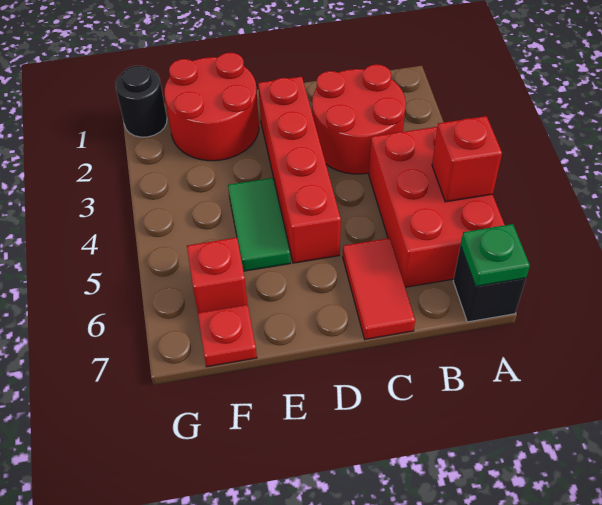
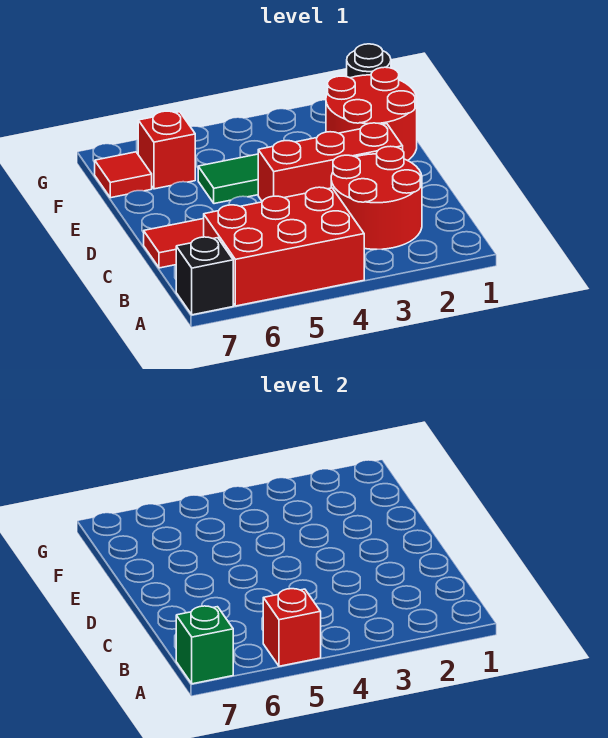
green plate A7 level 2 -> green brick A7 level 2
red brick D2:D5 level 1 -> red brick D2:D4 level 1
red plate F7 level 1 -> red tile F7 level 1

